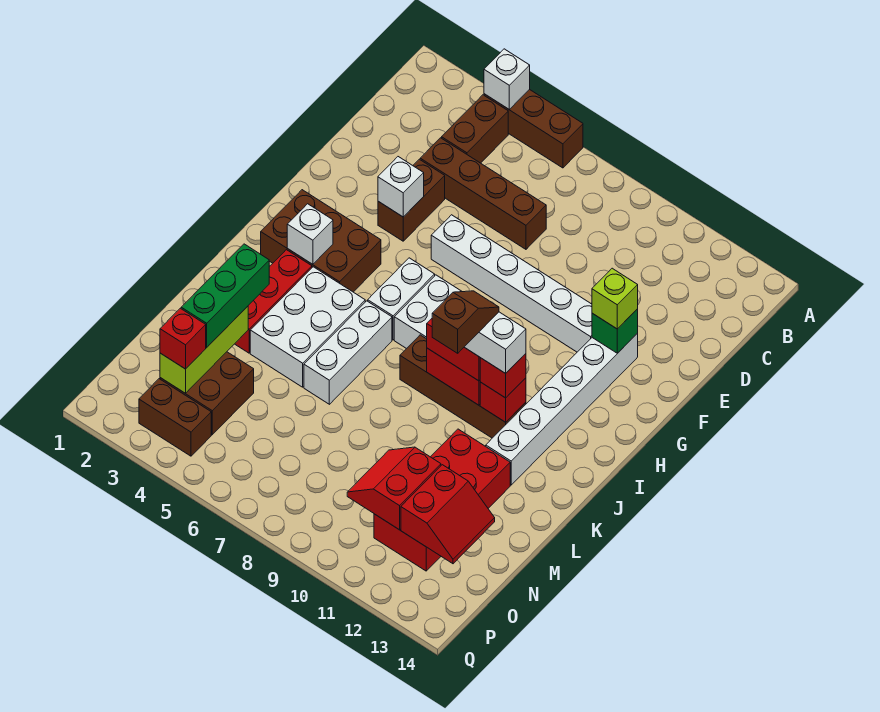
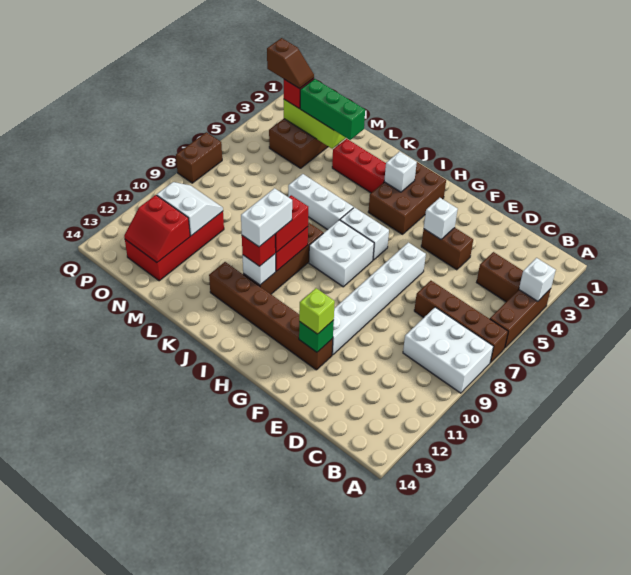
brown brick D4:D7 level 1 -> brown brick A7:D7 level 1
white brick F12:K12 level 1 -> brown brick F12:K12 level 1
white brick J4:L5 level 1 -> white brick A8:C9 level 1
brown slope J10:K10 level 5 top K -> brown slope O3:P3 level 4 top P
red brick J11 level 2 -> white brick J11 level 2
red brick L11:O12 level 1 -> red brick N10:O13 level 1
red slope N10:O11 level 2 top 11 -> white slope N10:O11 level 2 top 11
brown brick P3:P4 level 1 -> brown brick Q7:Q8 level 1

